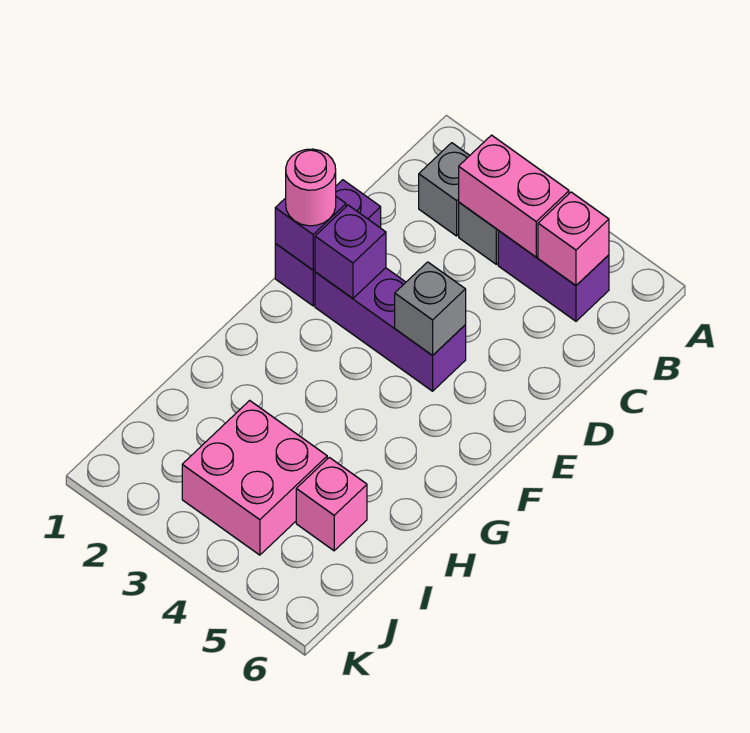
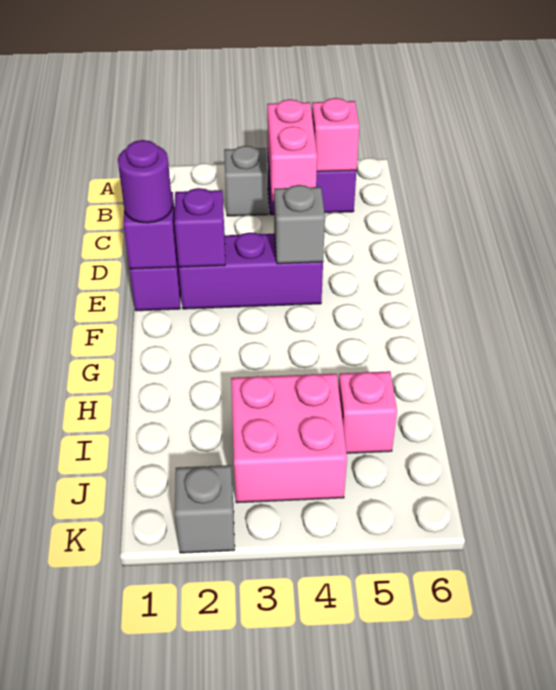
grey brick B2 level 1 -> grey brick K2 level 1
pink brick B3:B4 level 2 -> pink brick B4:C4 level 2
pink round brick E1 level 3 -> purple round brick E1 level 3

